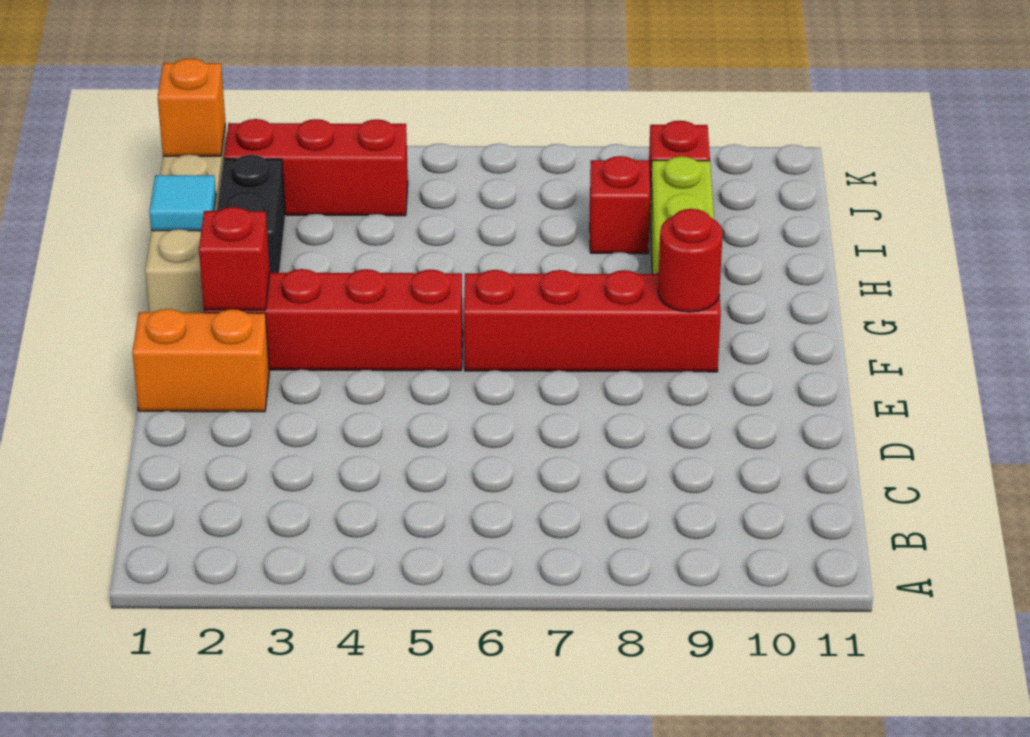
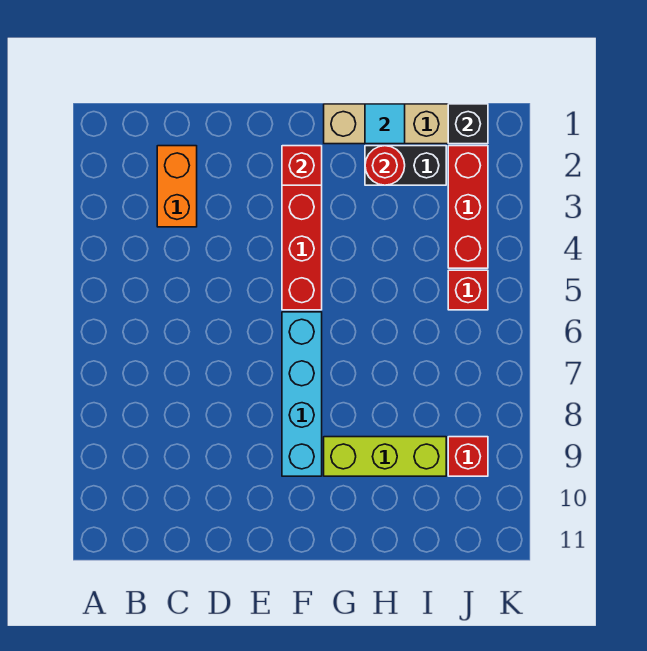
orange brick E1:E2 level 1 -> orange brick C2:C3 level 1
red brick F6:F9 level 1 -> cyan brick F6:F9 level 1
red round brick F9 level 2 -> red round brick H2 level 2
red brick I8 level 1 -> red brick J5 level 1
orange brick J1 level 2 -> black brick J1 level 2

